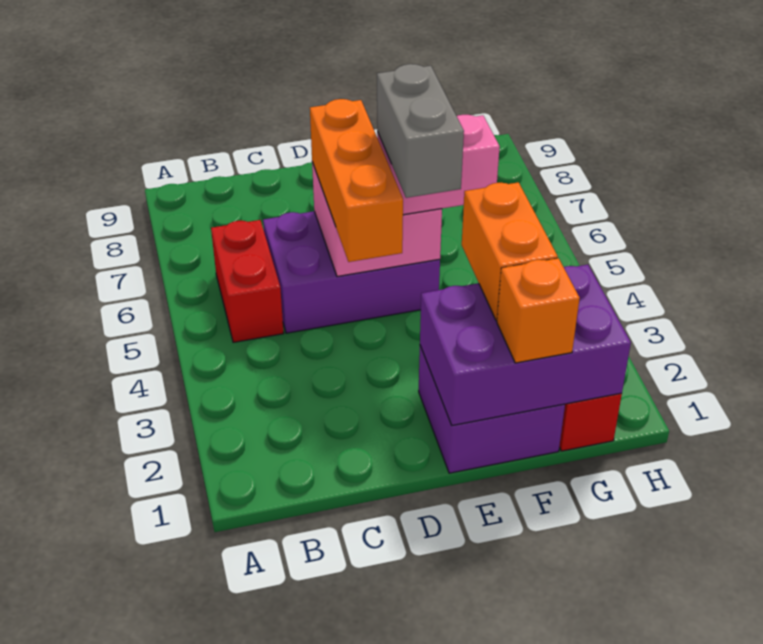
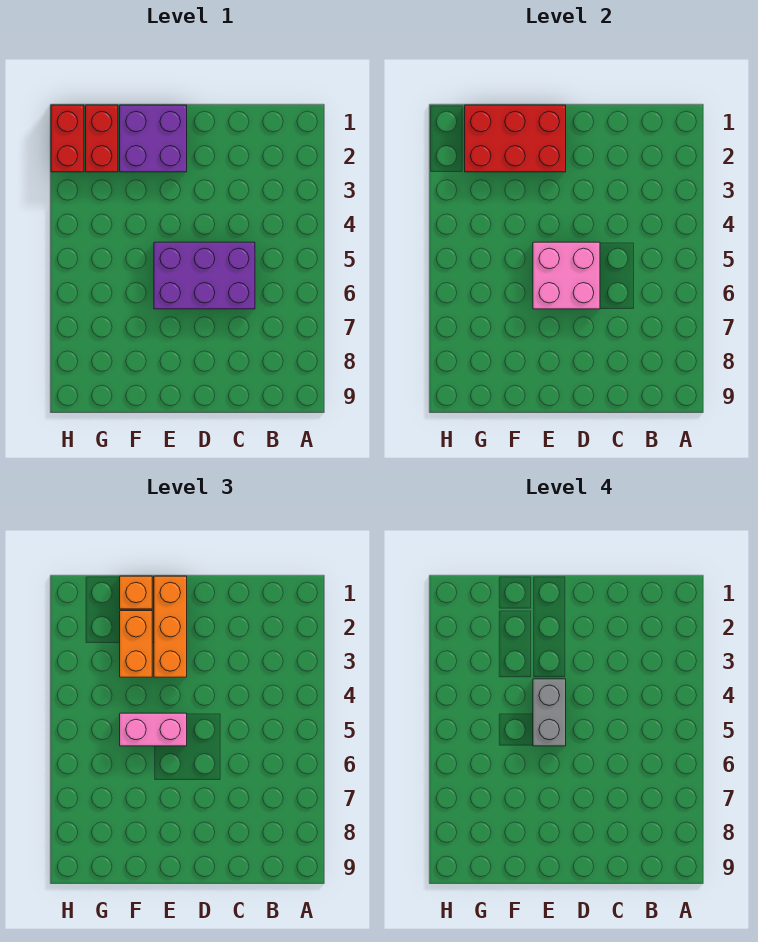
red brick B5:B6 level 1 -> red brick H1:H2 level 1
orange brick D4:D6 level 3 -> orange brick E1:E3 level 3
purple brick E1:G2 level 2 -> red brick E1:G2 level 2

